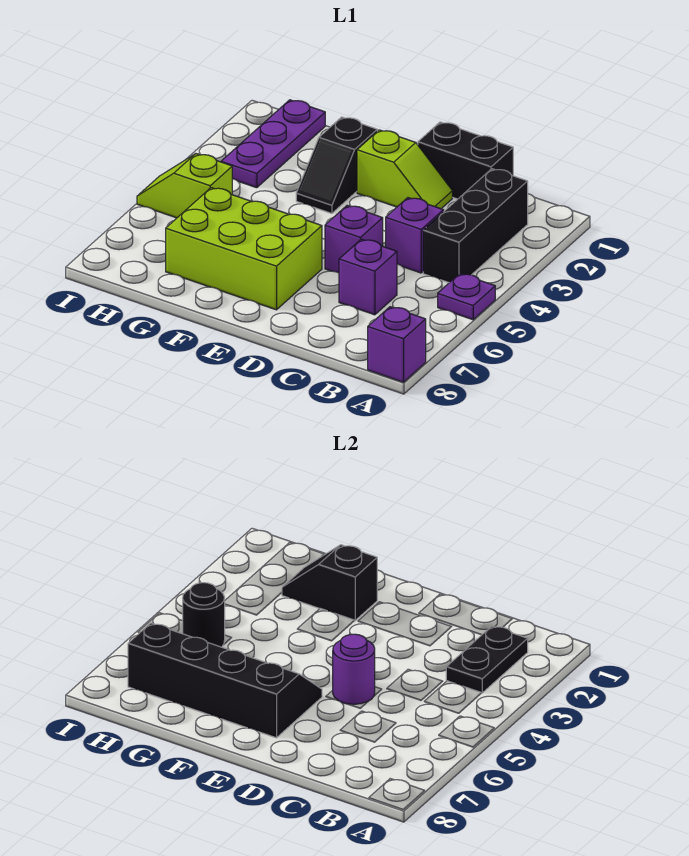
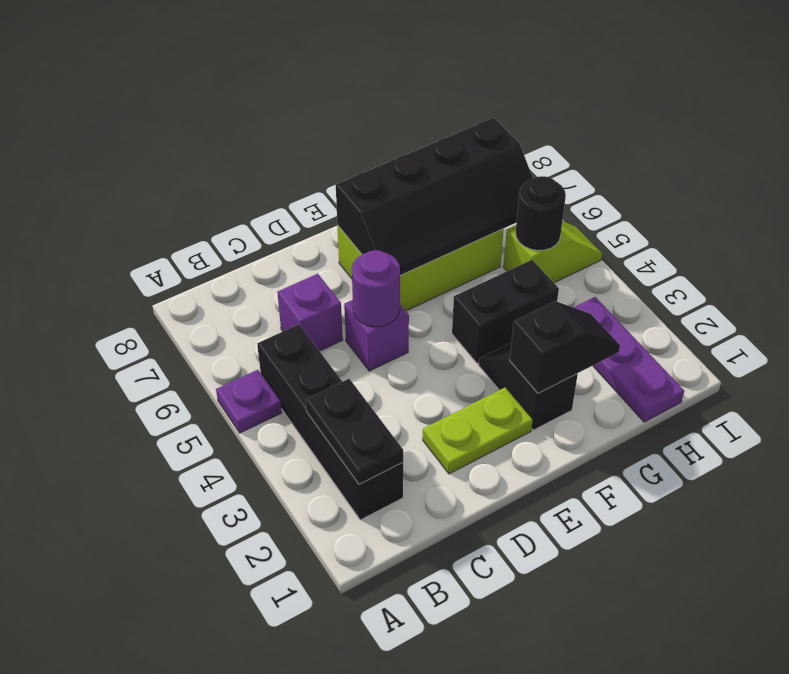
purple brick A8 level 1 -> none
black brick B2:B4 level 1 -> black brick B2:B5 level 1
black brick C1:D1 level 1 -> black brick F4:G4 level 1
purple brick C4 level 1 -> none
lime slope D2:E2 level 1 top E -> lime plate D2:E2 level 1

